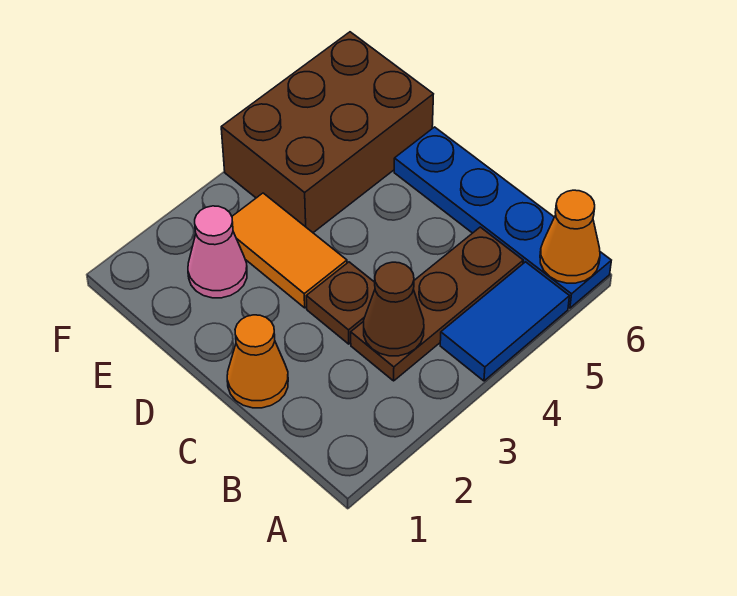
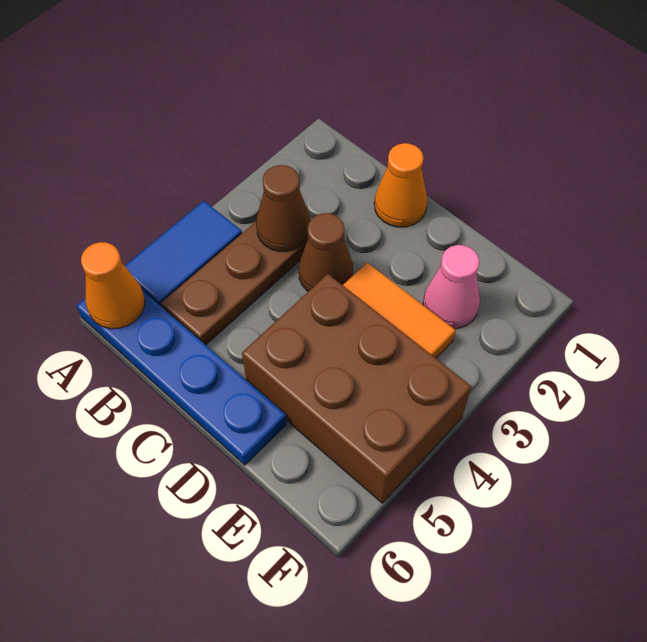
brown plate C3 level 1 -> brown cone C3 level 1
brown brick E4:F6 level 1 -> brown brick D4:F5 level 1

